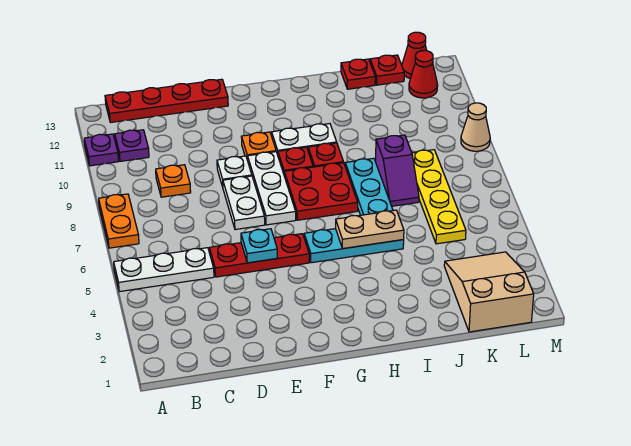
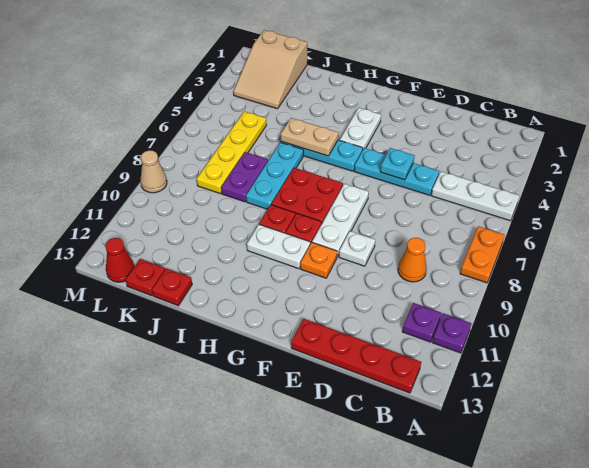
orange plate C9 level 1 -> orange cone C9 level 1
red plate D5:F5 level 1 -> cyan plate D5:F5 level 1
white plate E7:E8 level 1 -> white plate G3:G4 level 1
purple slope J7:J8 level 1 top 8 -> purple plate J7:J8 level 1
red cone L12 level 1 -> none

